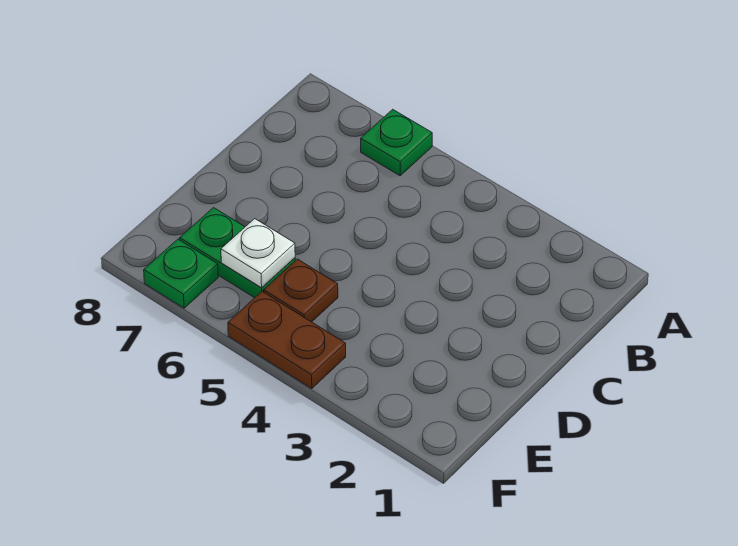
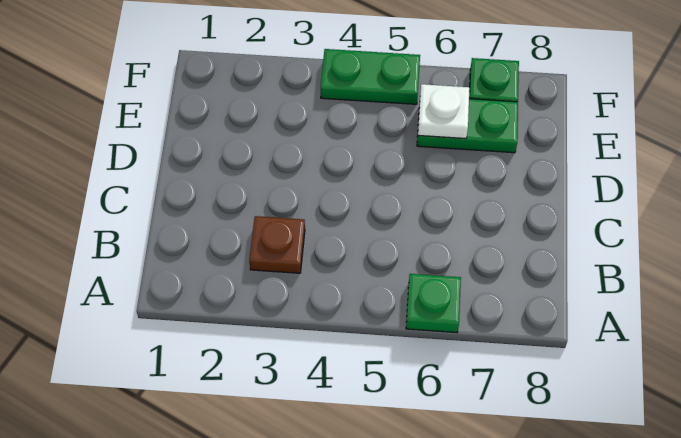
brown plate E5 level 1 -> brown plate B3 level 1
brown plate F4:F5 level 1 -> green plate F4:F5 level 1

